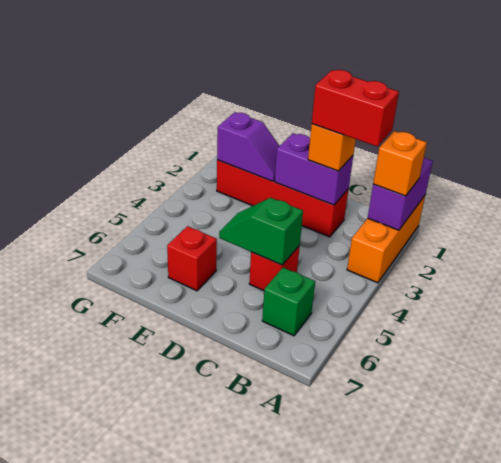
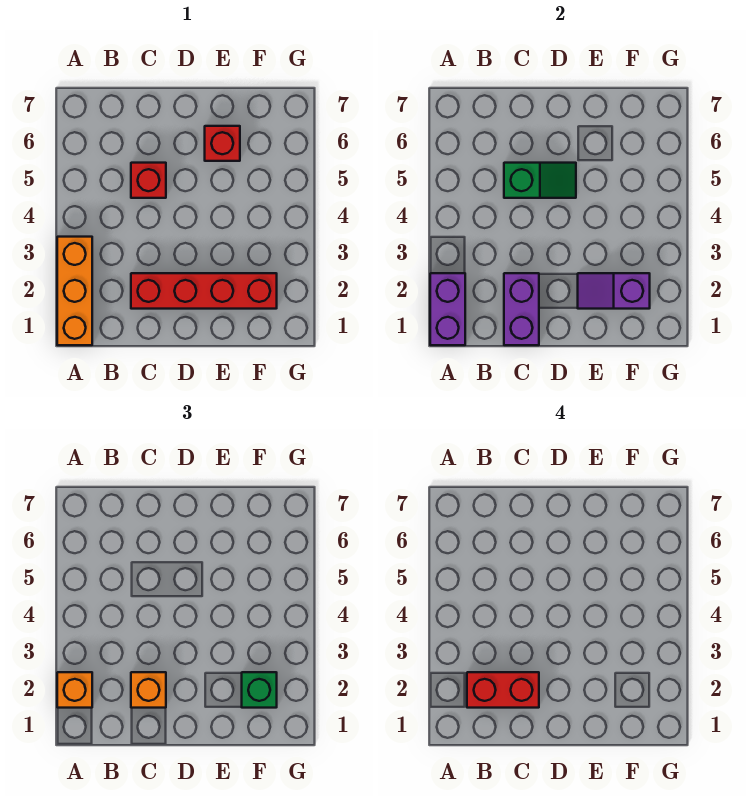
green brick B6 level 1 -> green brick F2 level 3
purple brick C2:D2 level 2 -> purple brick C1:C2 level 2

